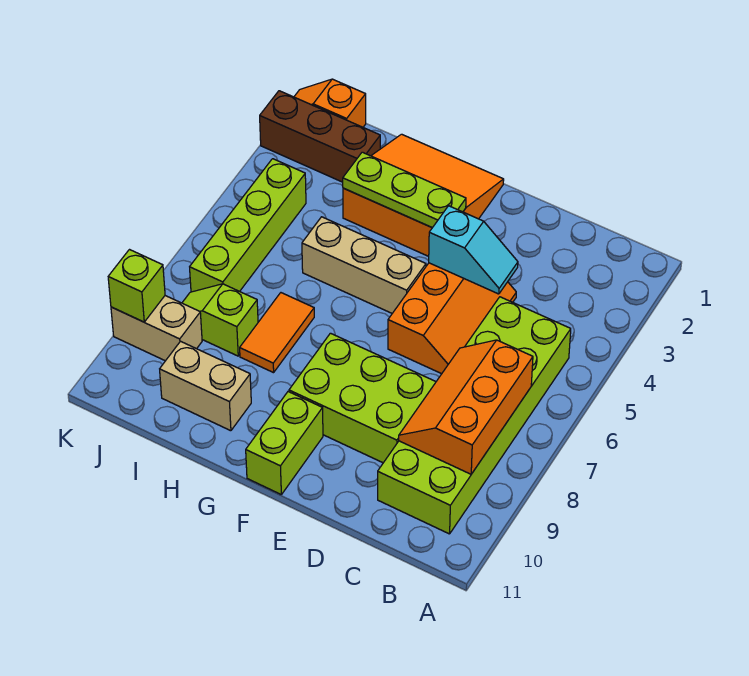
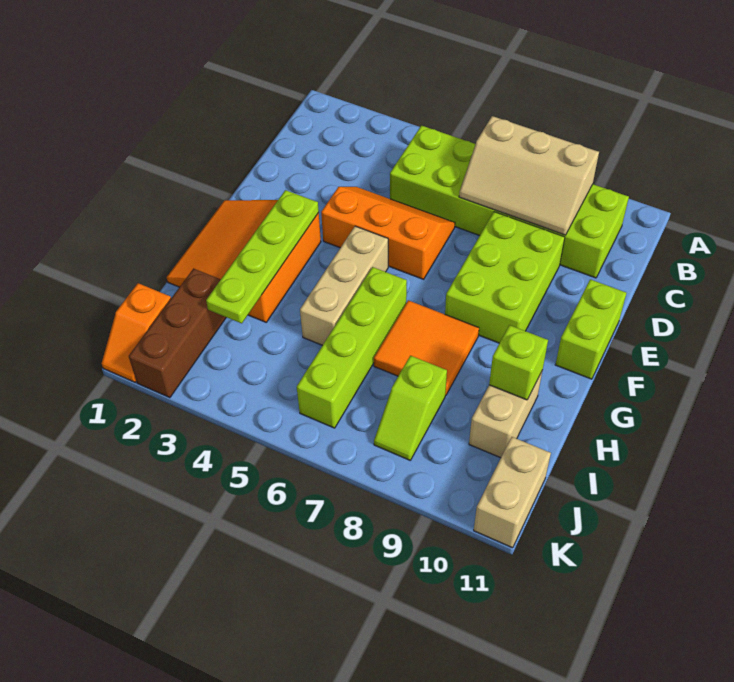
orange slope B7:C9 level 2 top B -> tan slope B7:C9 level 2 top B
cyan slope D4:E4 level 2 top E -> none
lime plate F3:H3 level 2 -> lime plate F3:I3 level 2
lime brick F10:F11 level 1 -> lime brick E11:F11 level 1
orange tile H7:H8 level 1 -> orange tile G7:H8 level 1
lime brick J4:J7 level 1 -> lime brick G6:J6 level 1
tan brick J9:K9 level 1 -> tan brick J11:K11 level 1
lime brick K9 level 2 -> lime brick H10 level 2

